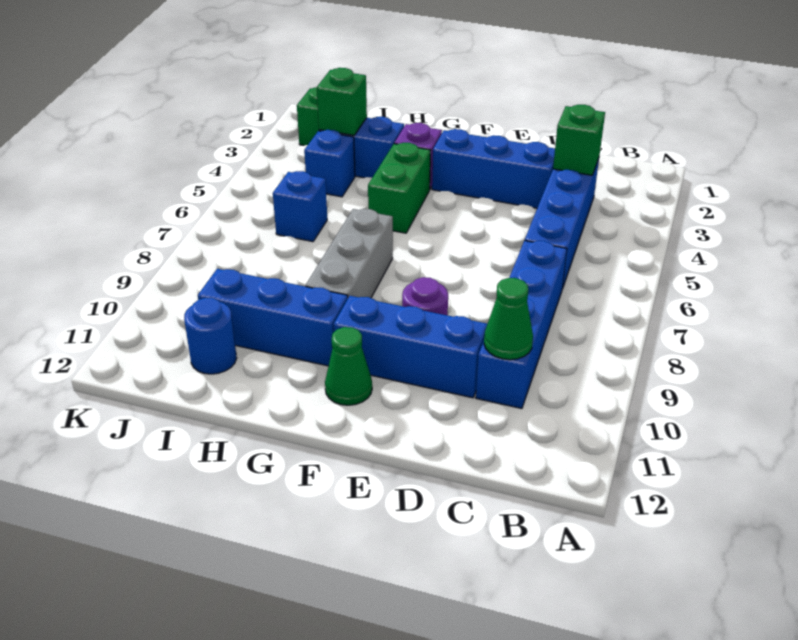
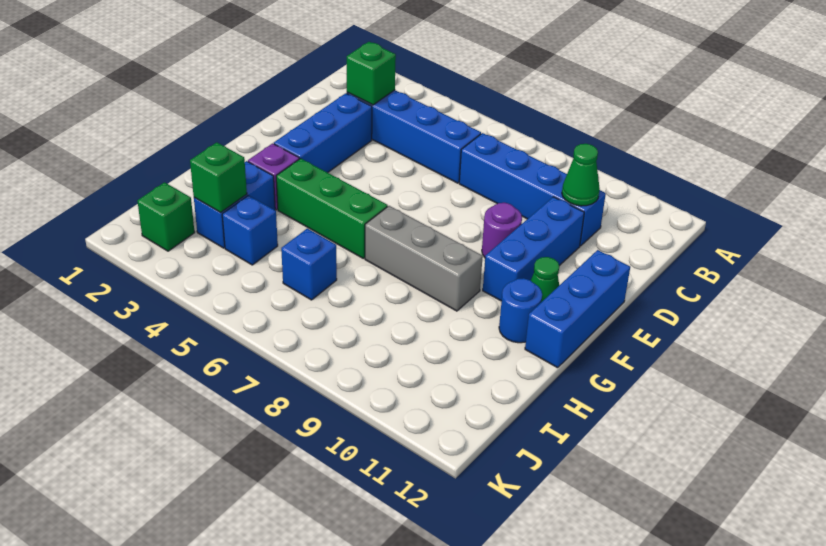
green brick G4:G5 level 1 -> green brick G4:G6 level 1
blue brick G10:I10 level 1 -> blue brick E12:G12 level 1
blue round brick I11 level 1 -> blue round brick G11 level 1

